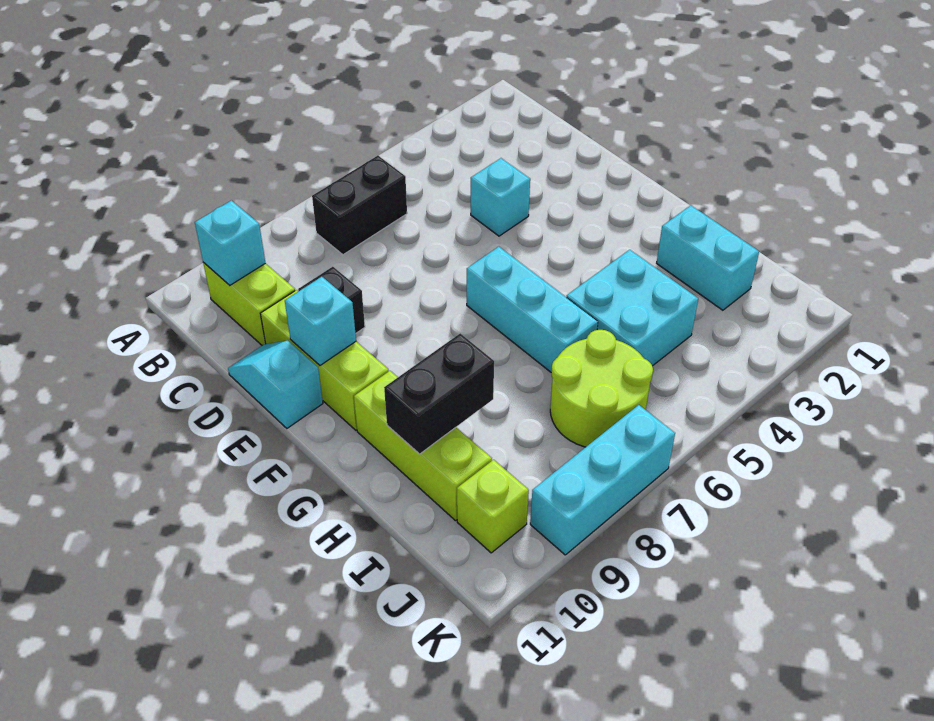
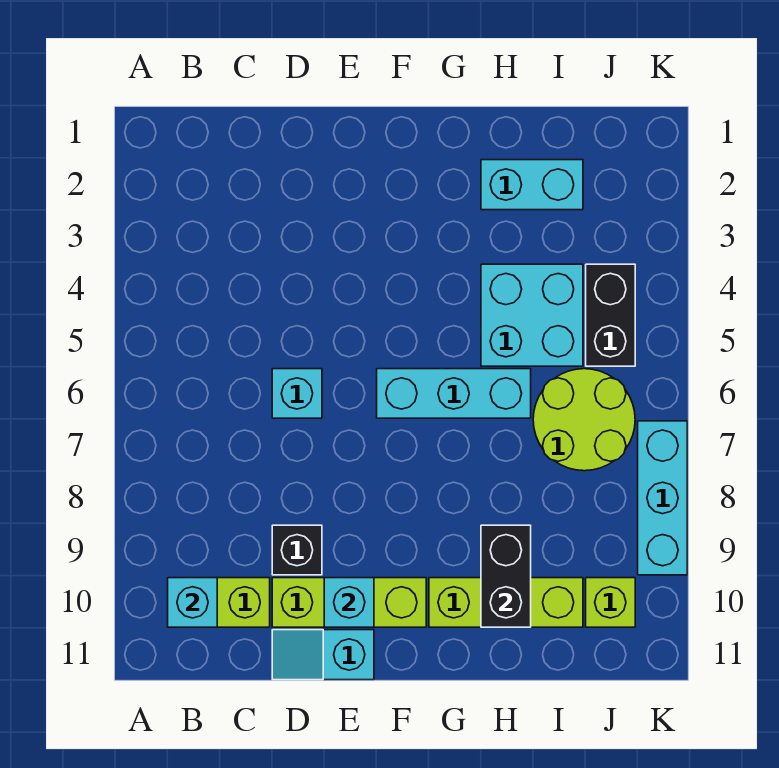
black brick B6:B7 level 1 -> black brick J4:J5 level 1
cyan brick D4 level 1 -> cyan brick D6 level 1

